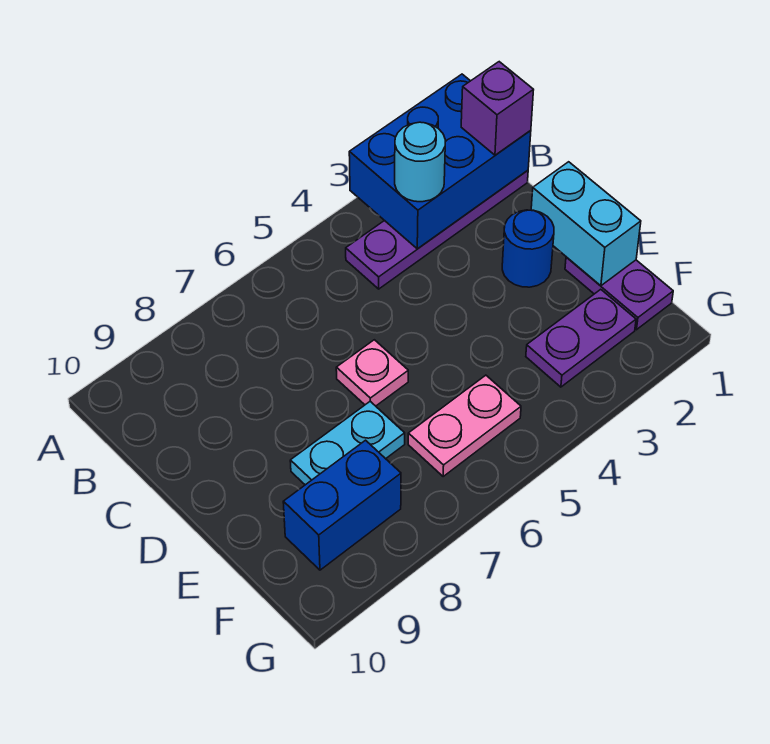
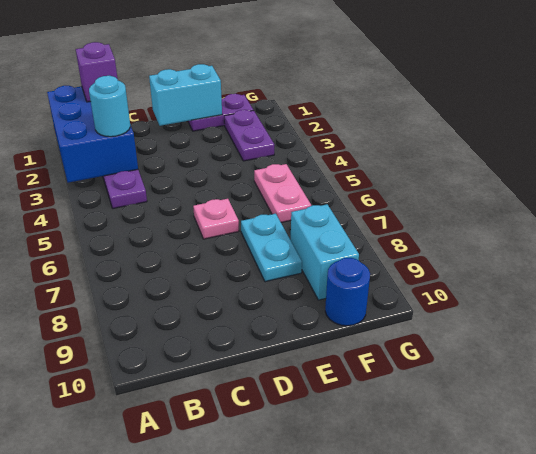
blue round brick D2 level 1 -> blue round brick F10 level 1
blue brick F8:F9 level 1 -> cyan brick F8:F9 level 1

